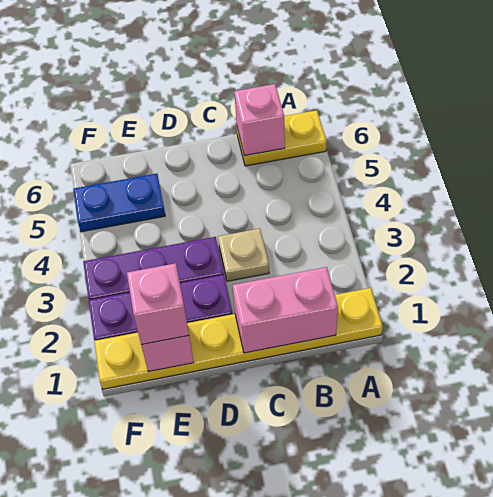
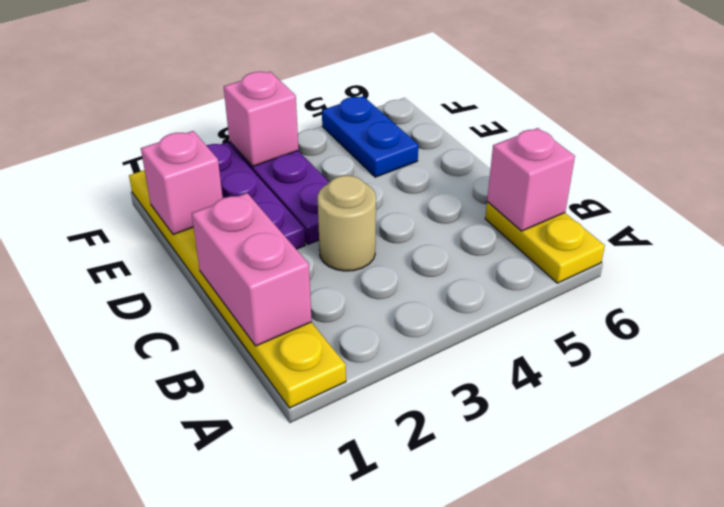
tan plate C3 level 1 -> tan round brick C3 level 1
pink brick E1 level 3 -> pink brick F3 level 2

